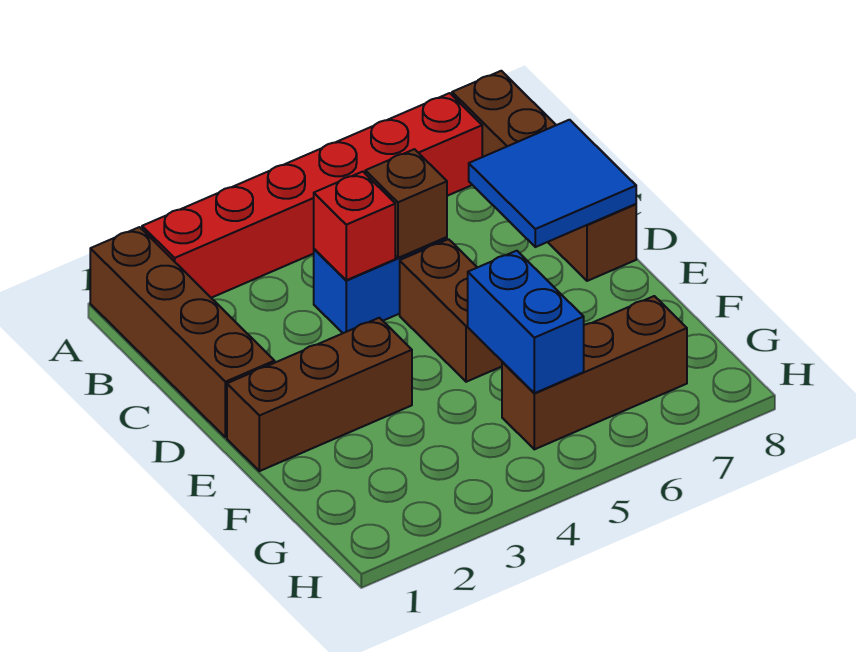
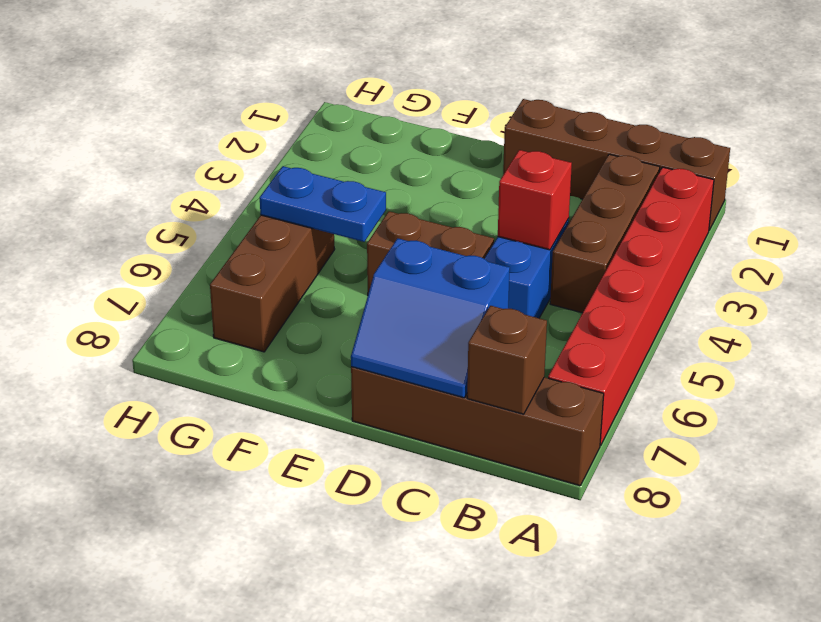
brown brick C5 level 2 -> brown brick B8 level 2
blue tile C7:D8 level 2 -> blue slope C7:D8 level 2 top 7
brown brick E1:E3 level 1 -> brown brick B2:B4 level 1
blue brick F5:G5 level 2 -> blue plate F5:G5 level 2

